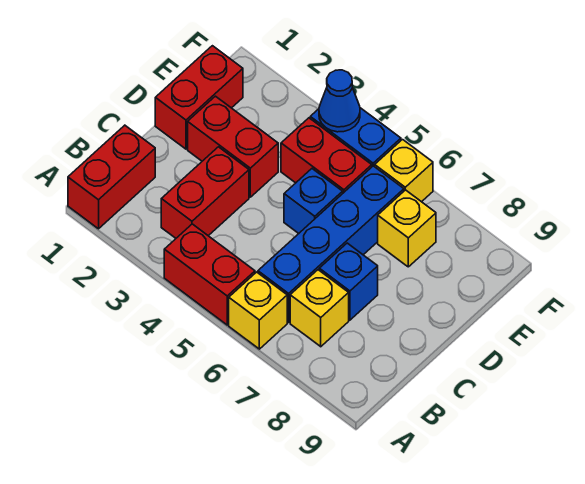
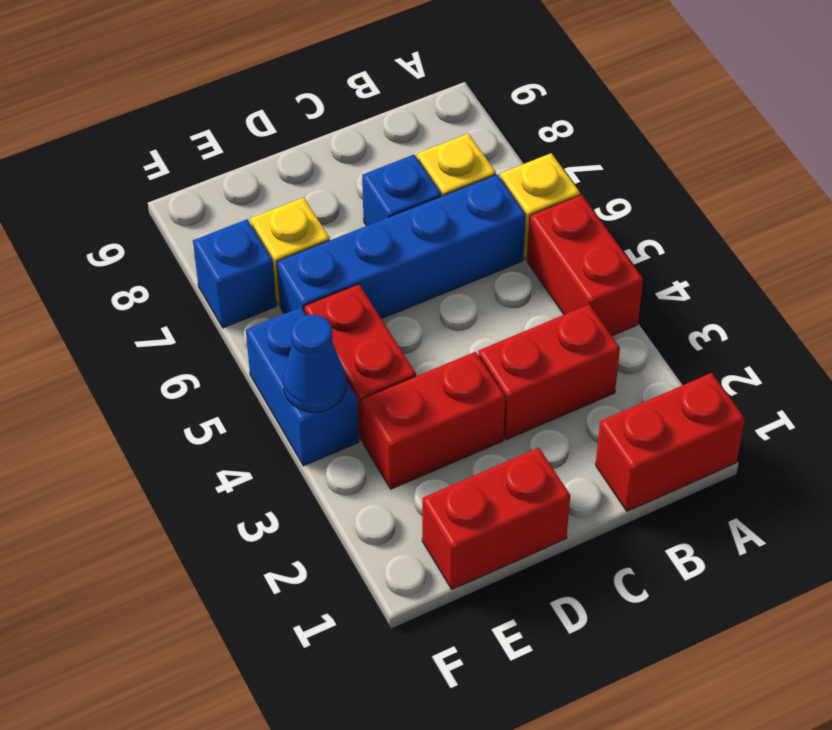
red brick D2:D3 level 1 -> red brick D3:E3 level 1
blue brick D5 level 1 -> blue brick F7 level 1
yellow brick F6 level 1 -> none

